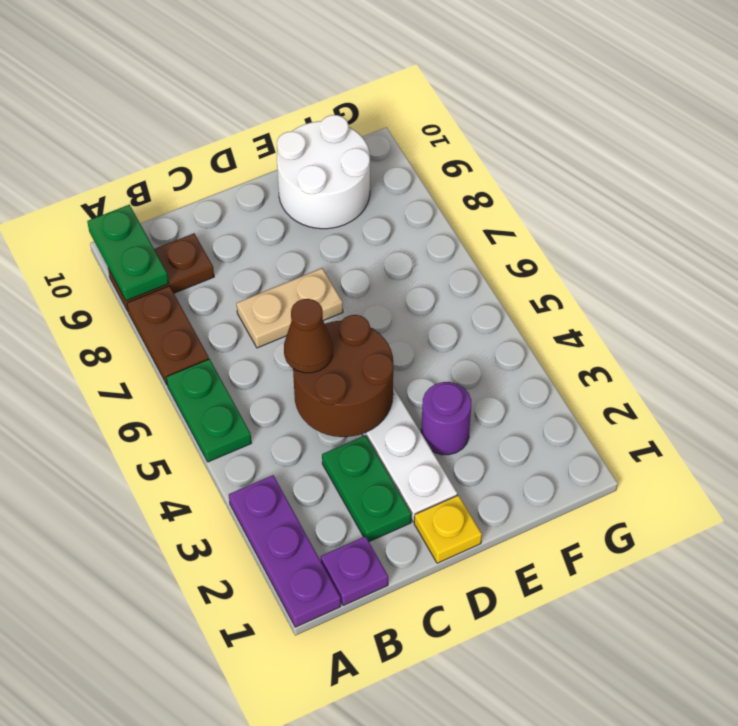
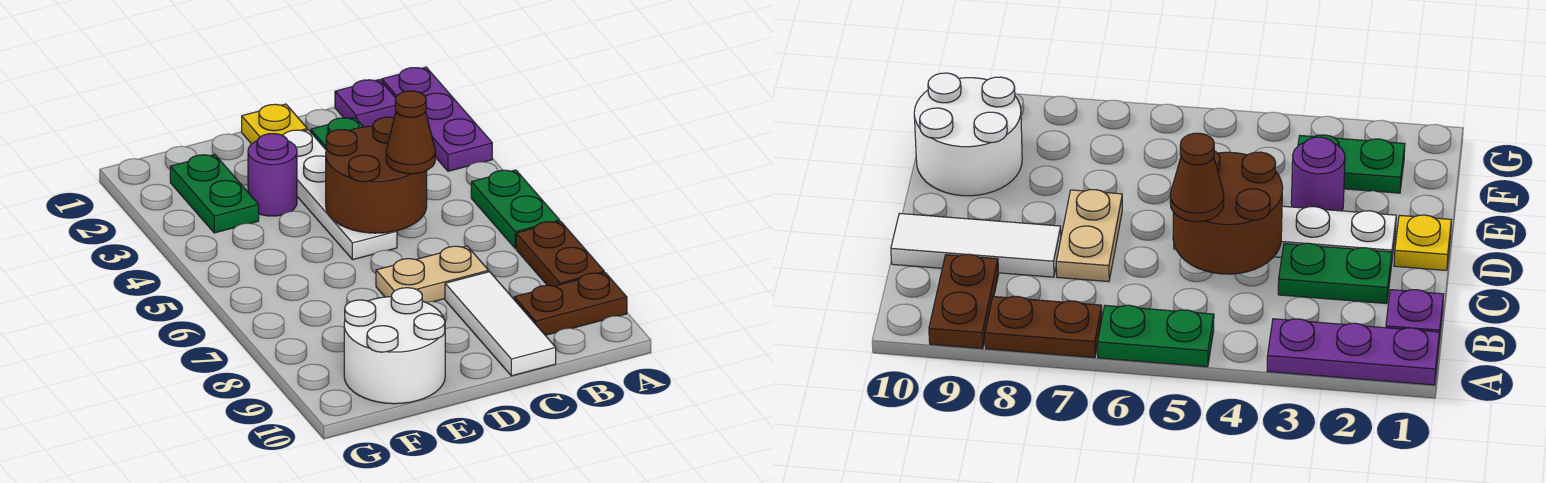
green plate A9:A10 level 2 -> green plate F2:F3 level 1
none -> white tile C8:C10 level 1

